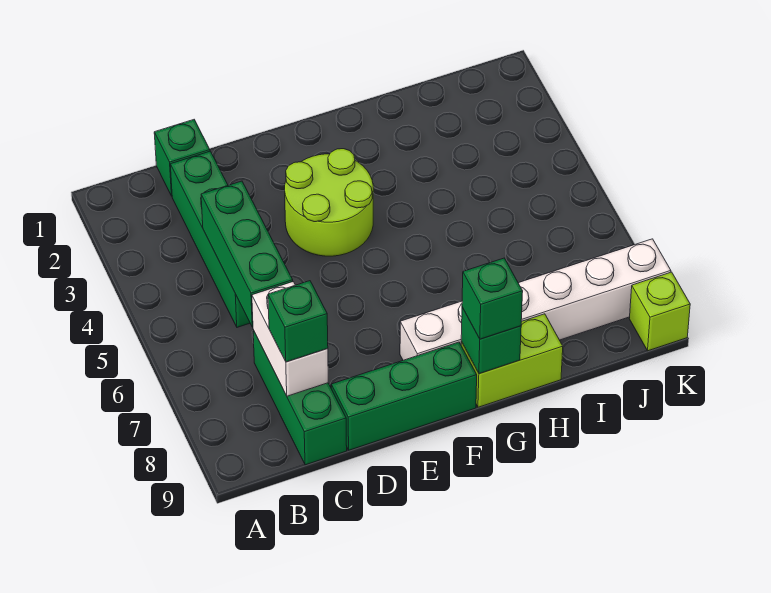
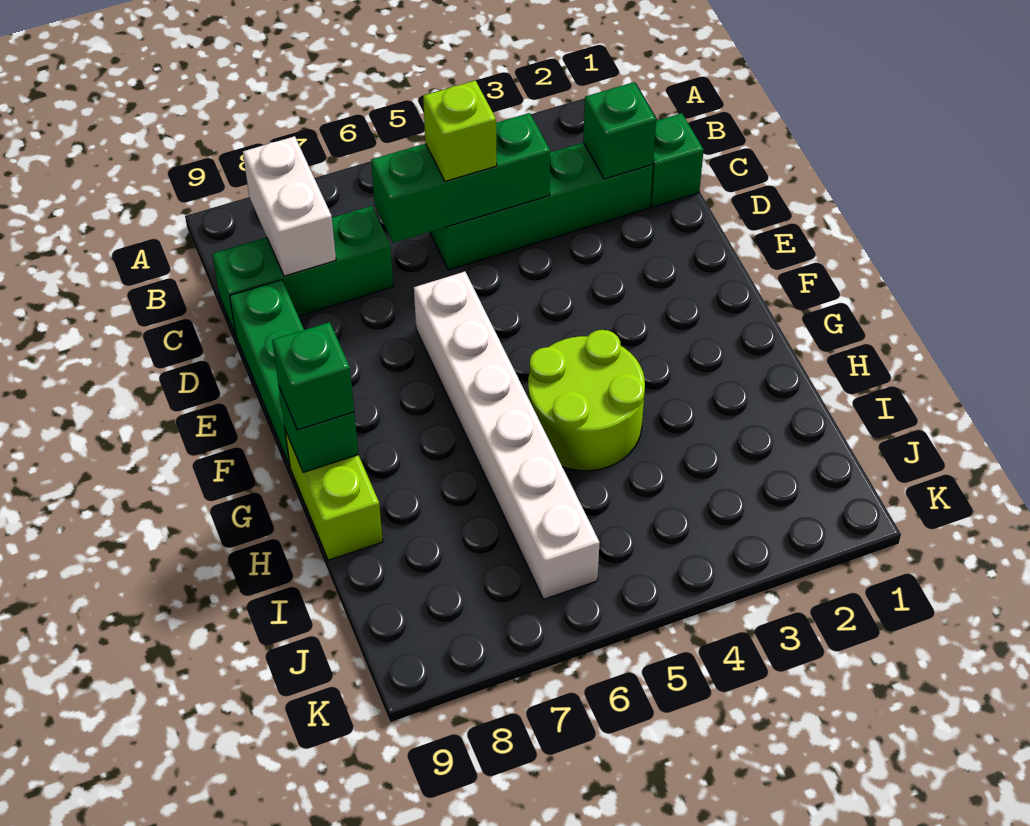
white brick C7:C8 level 2 -> white brick B8:C8 level 2
green brick C8 level 3 -> green brick C2 level 2
lime round brick E3:F4 level 1 -> lime round brick G4:H5 level 1
white brick F8:K8 level 1 -> white brick E6:J6 level 1
lime brick K9 level 1 -> lime brick C5 level 3

